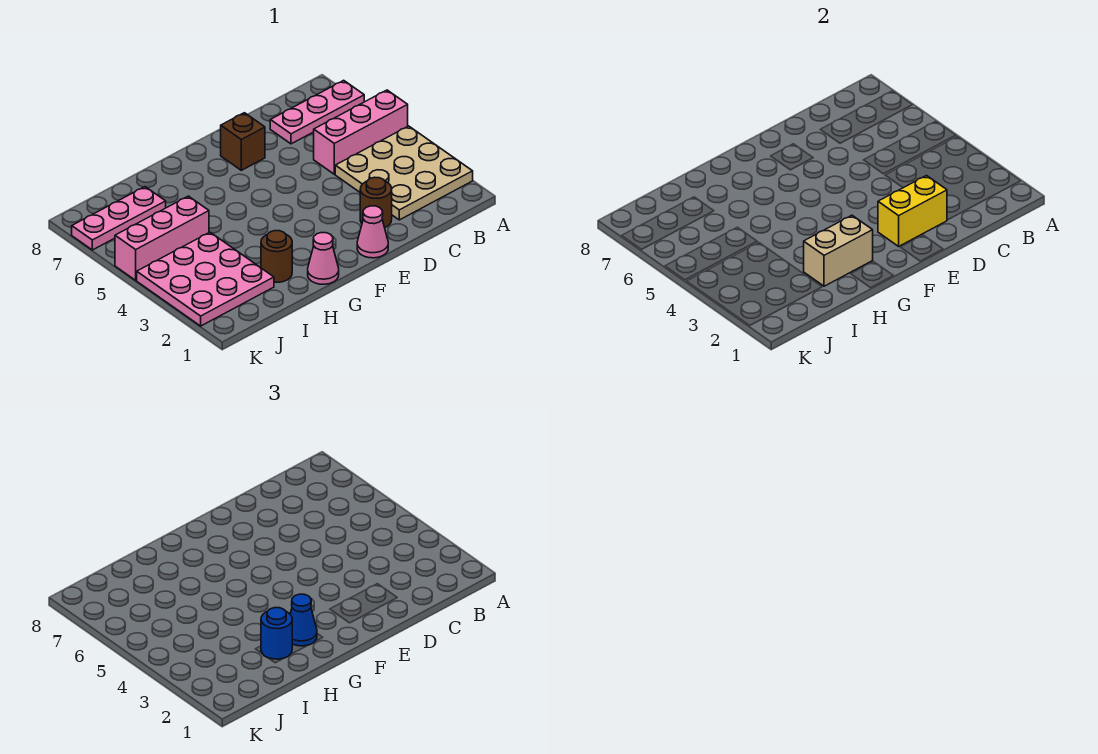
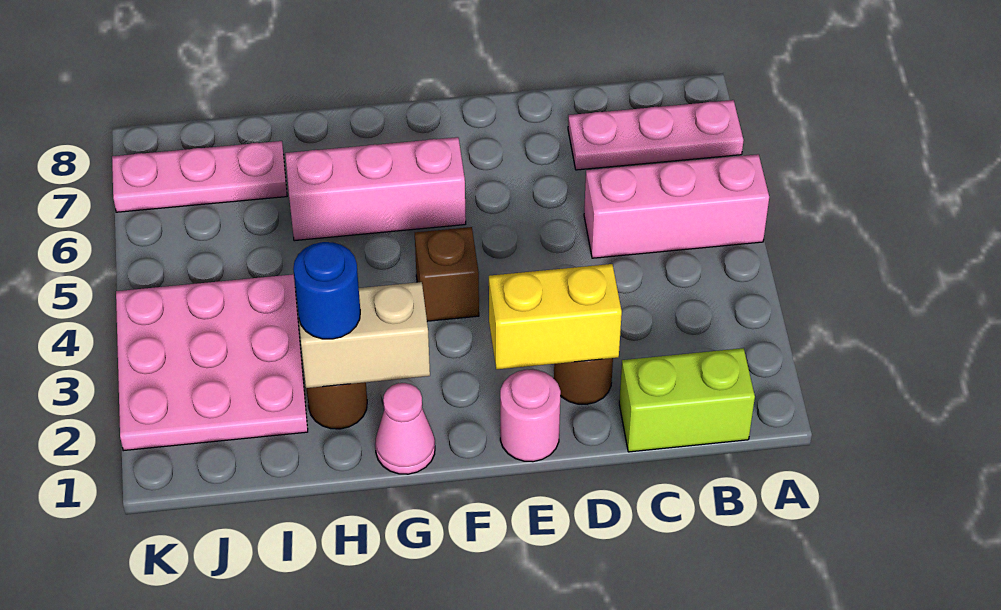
tan plate A2:C4 level 1 -> none
none -> lime brick B1:C1 level 1
pink cone E1 level 1 -> pink round brick E1 level 1
brown brick E7 level 1 -> brown brick F4 level 1
blue cone G2 level 3 -> none
pink brick I5:K5 level 1 -> pink brick F6:H6 level 1

